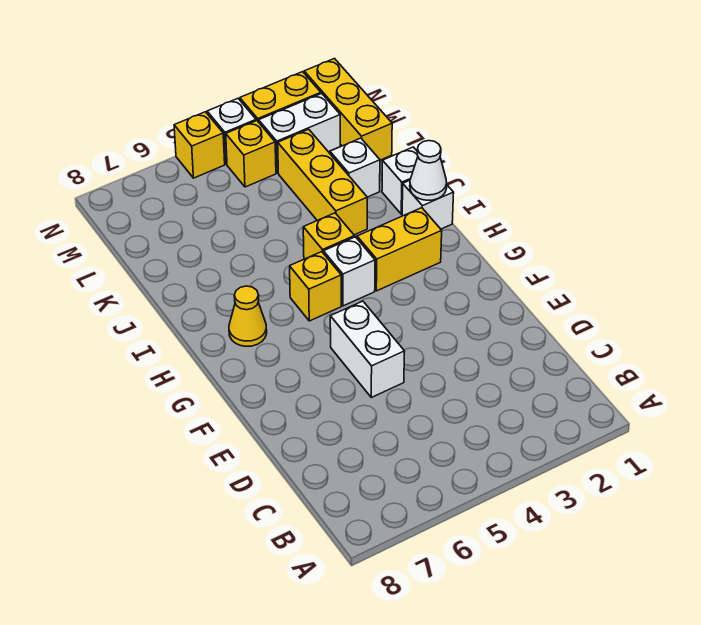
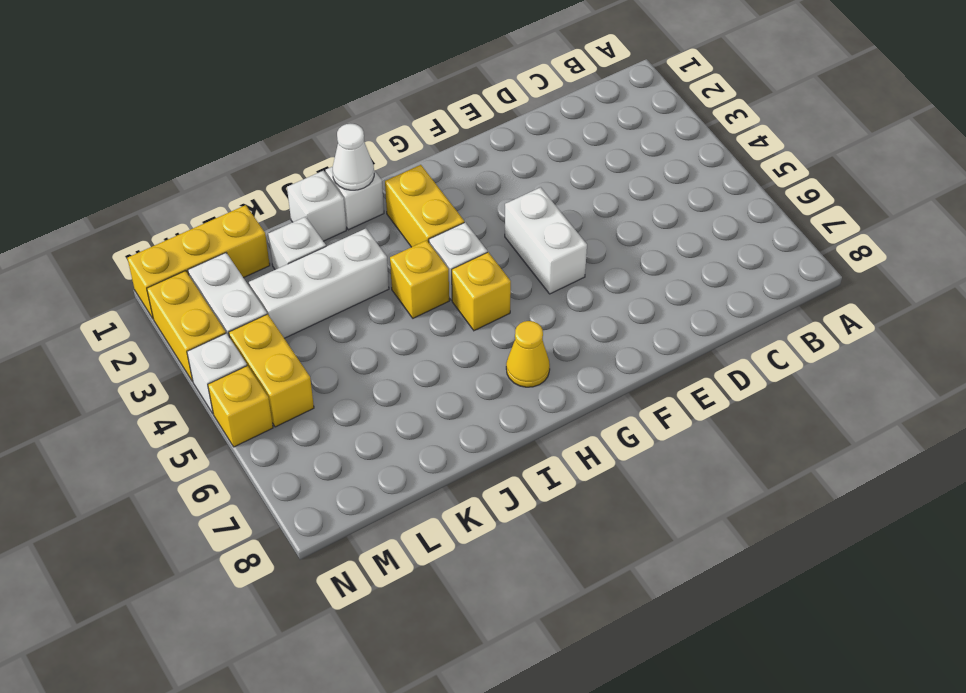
white brick E5:F5 level 1 -> white brick F4:F5 level 1
yellow brick J3:L3 level 1 -> white brick J3:L3 level 1
yellow brick M4 level 1 -> yellow brick M4:M5 level 1

